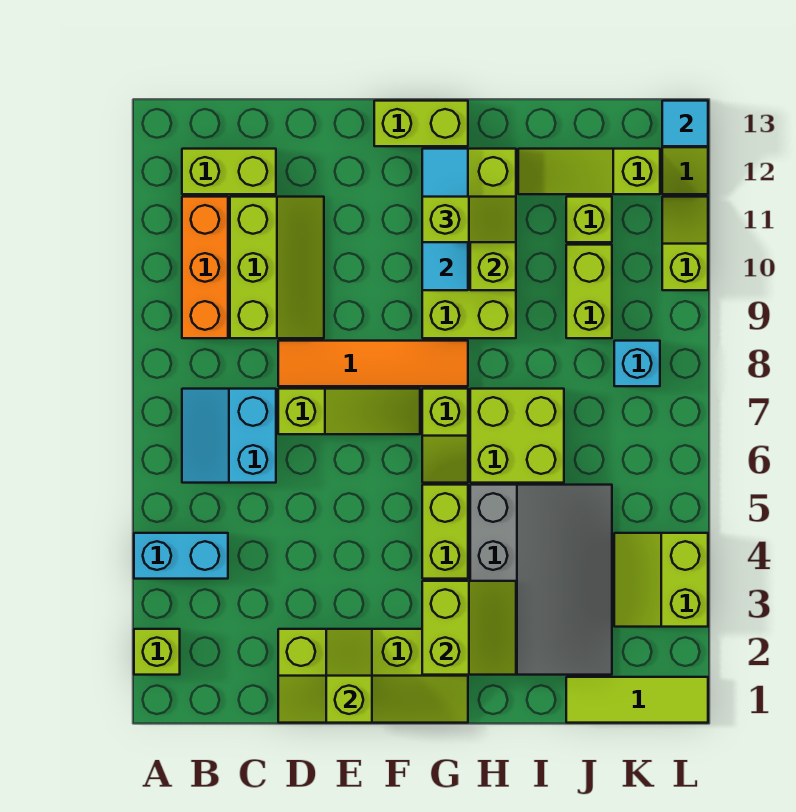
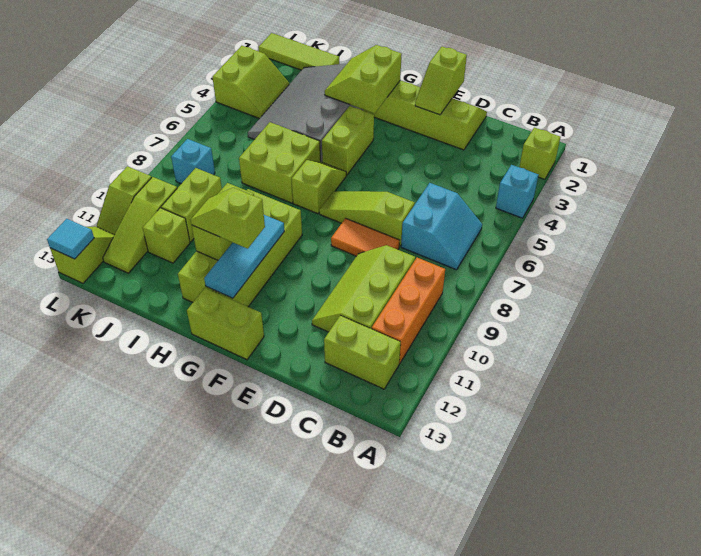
cyan brick A4:B4 level 1 -> cyan brick A4 level 1
orange tile D8:G8 level 1 -> orange tile D8:E8 level 1
lime slope I12:K12 level 1 top K -> lime slope K10:K12 level 1 top 10

